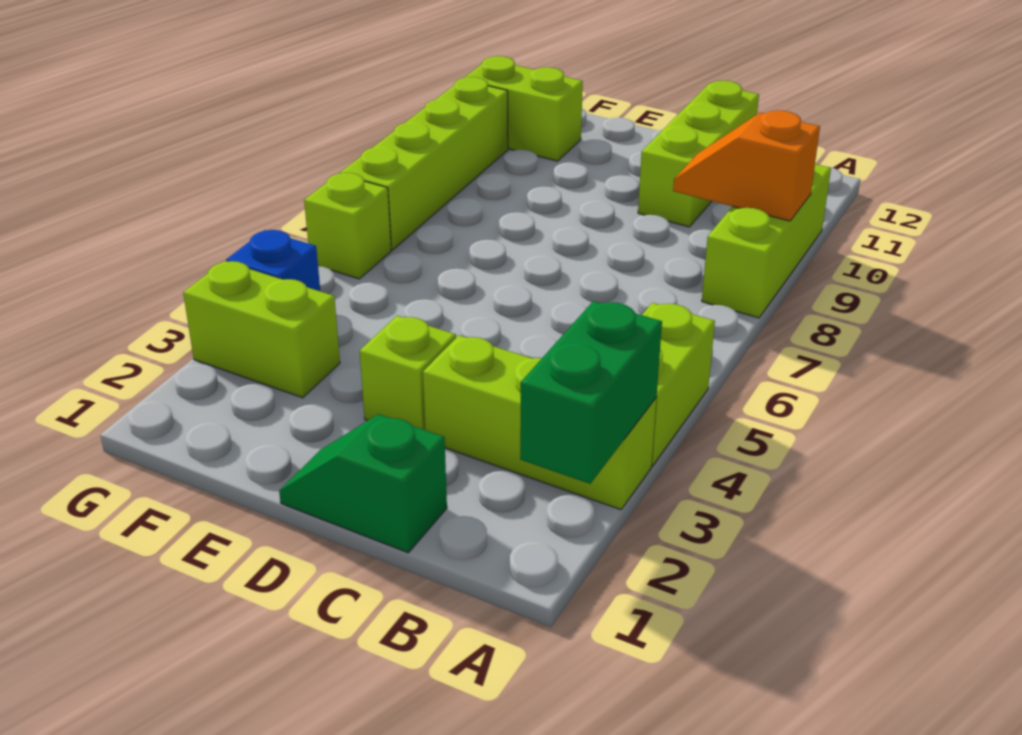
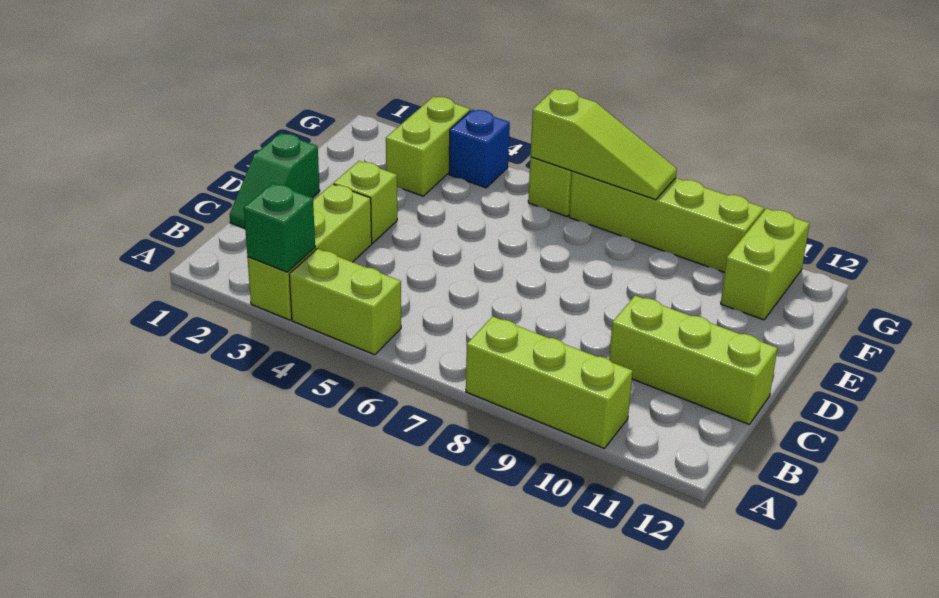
green brick A2:A3 level 2 -> green brick A3 level 2
orange slope A9:B9 level 2 top A -> none
green slope C1:D1 level 1 top C -> green slope C1:D1 level 1 top D
none -> lime slope G6:G8 level 2 top 6

